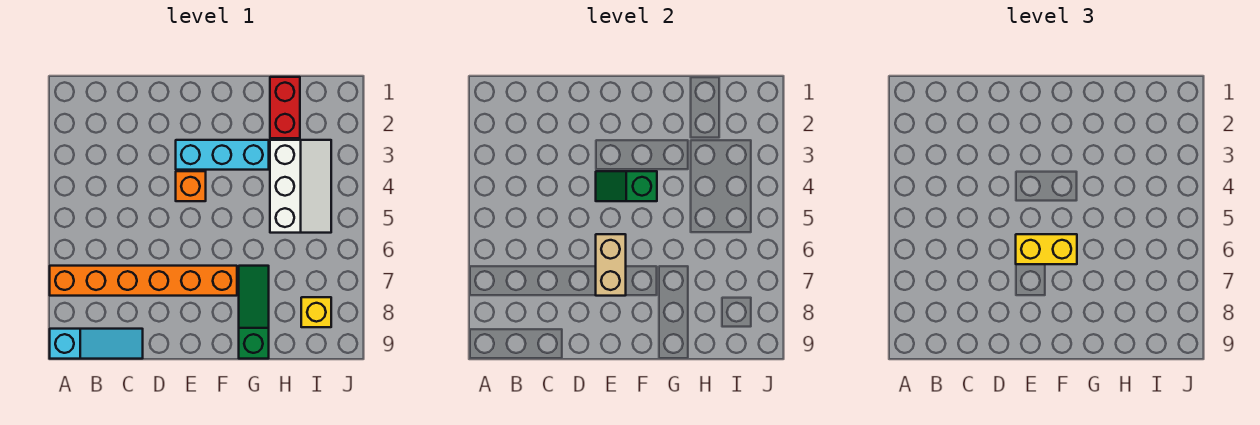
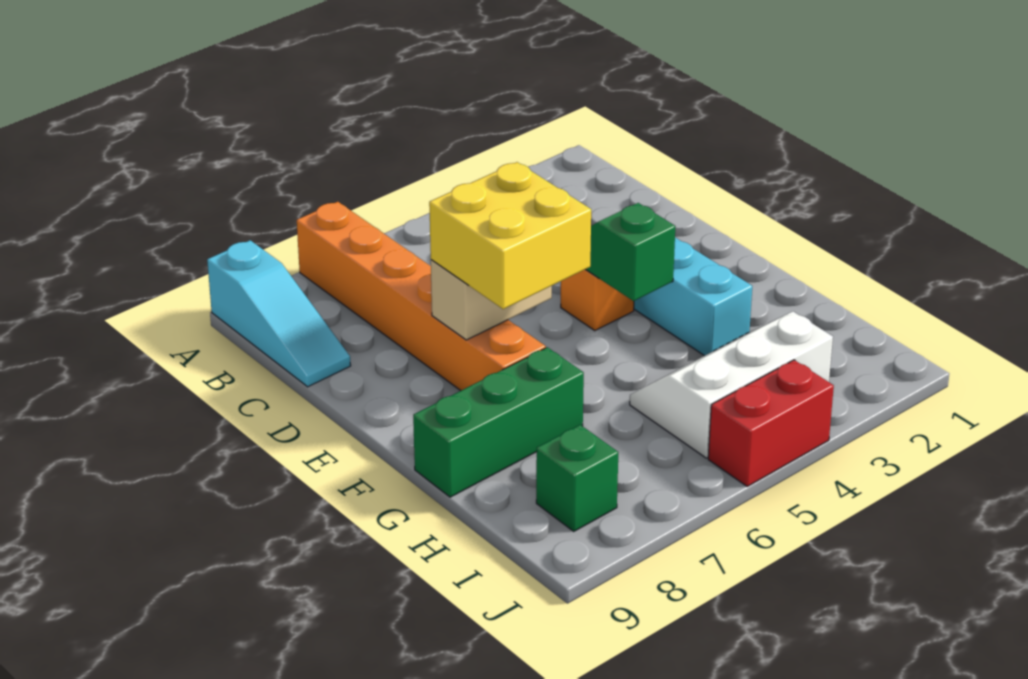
yellow brick E6:F6 level 3 -> yellow brick E6:F7 level 3
green slope G7:G9 level 1 top 9 -> green brick G7:G9 level 1
red brick H1:H2 level 1 -> red brick J4:J5 level 1
white slope H3:I5 level 1 top H -> white slope H3:I5 level 1 top I
yellow brick I8 level 1 -> green brick I8 level 1

